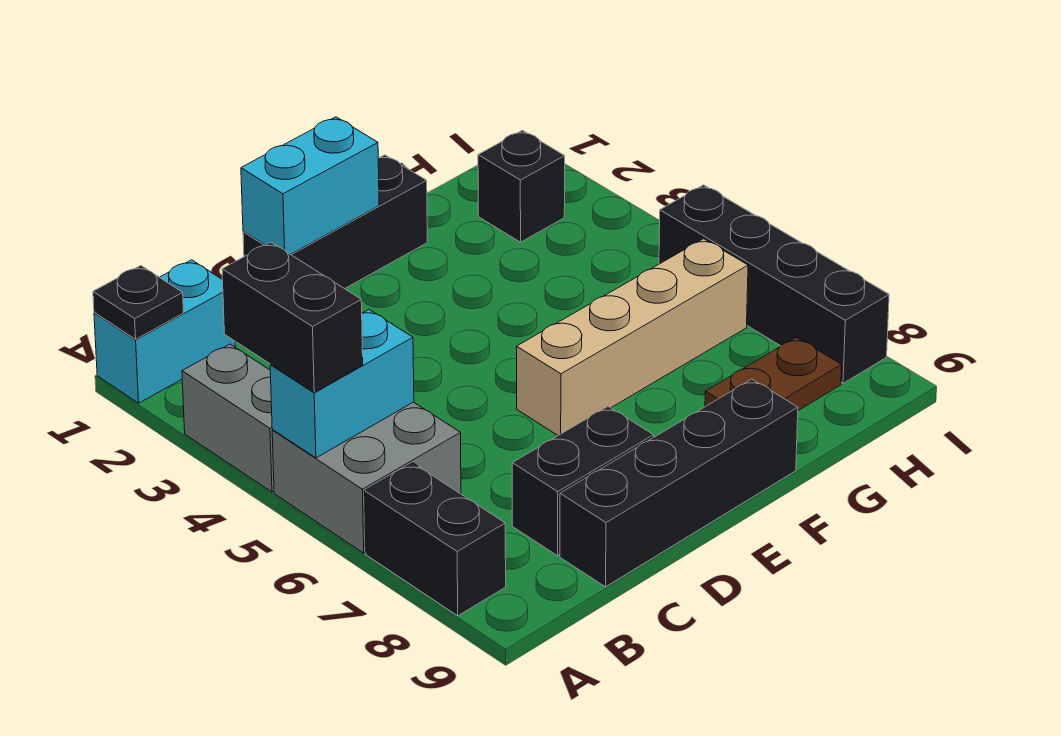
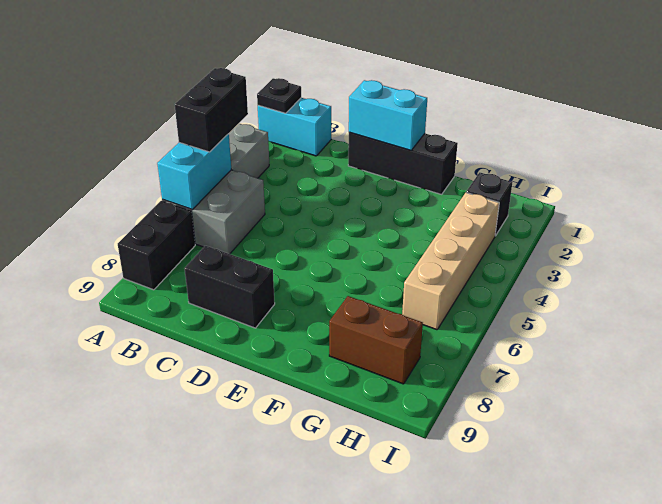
cyan brick A5:B5 level 2 -> cyan brick A5:A6 level 2
black brick C9:F9 level 1 -> none
tan brick E6:H6 level 1 -> tan brick H3:H6 level 1
brown plate G8:H8 level 1 -> brown brick G8:H8 level 1
black brick I5:I8 level 1 -> none

